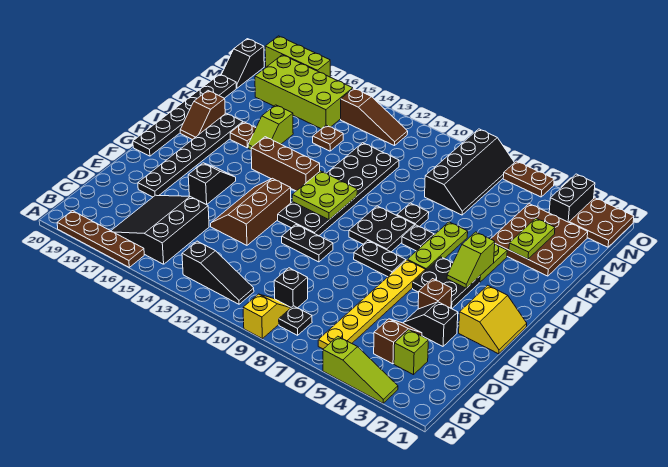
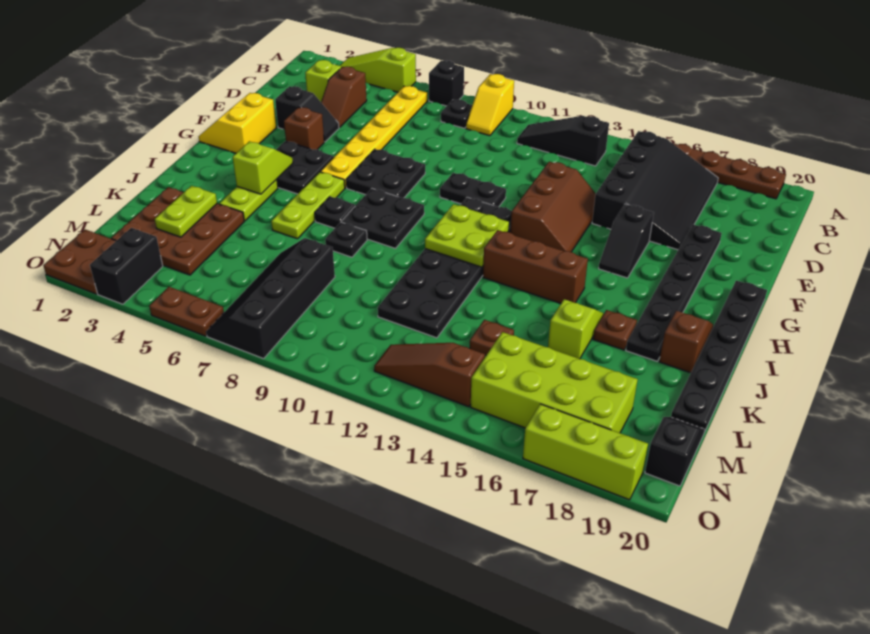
black slope B15:D17 level 1 top 15 -> black slope B15:E17 level 1 top 15
black brick C9 level 1 -> black brick A7 level 1
black plate G7:G8 level 1 -> black plate F7:G8 level 1

